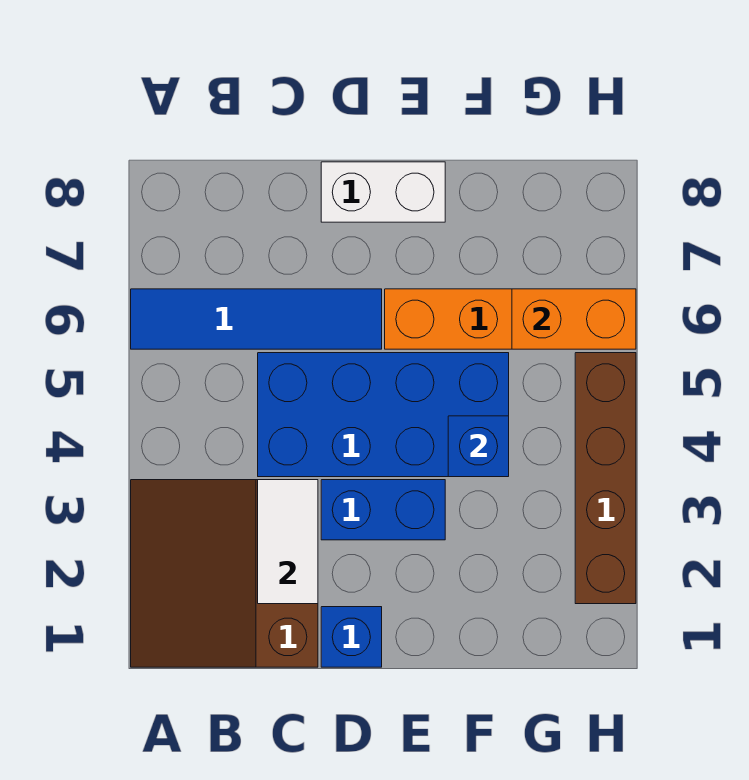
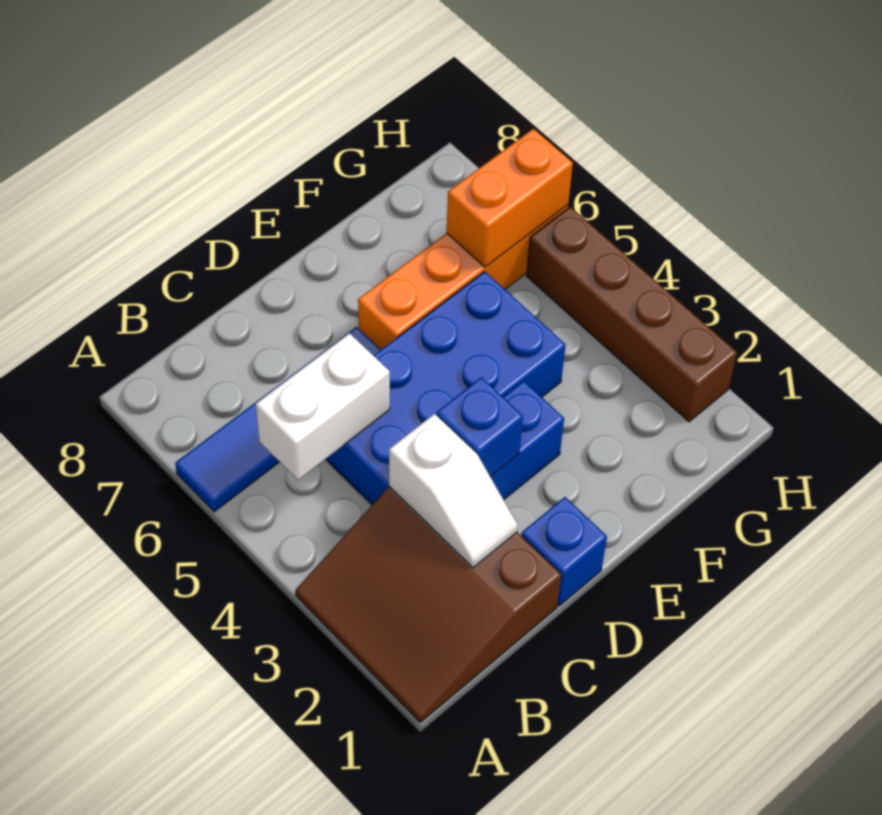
white tile C2:C3 level 2 -> white slope C2:C3 level 2 top 3
white brick D8:E8 level 1 -> white brick B5:C5 level 2
blue brick F4 level 2 -> blue brick D3 level 2

